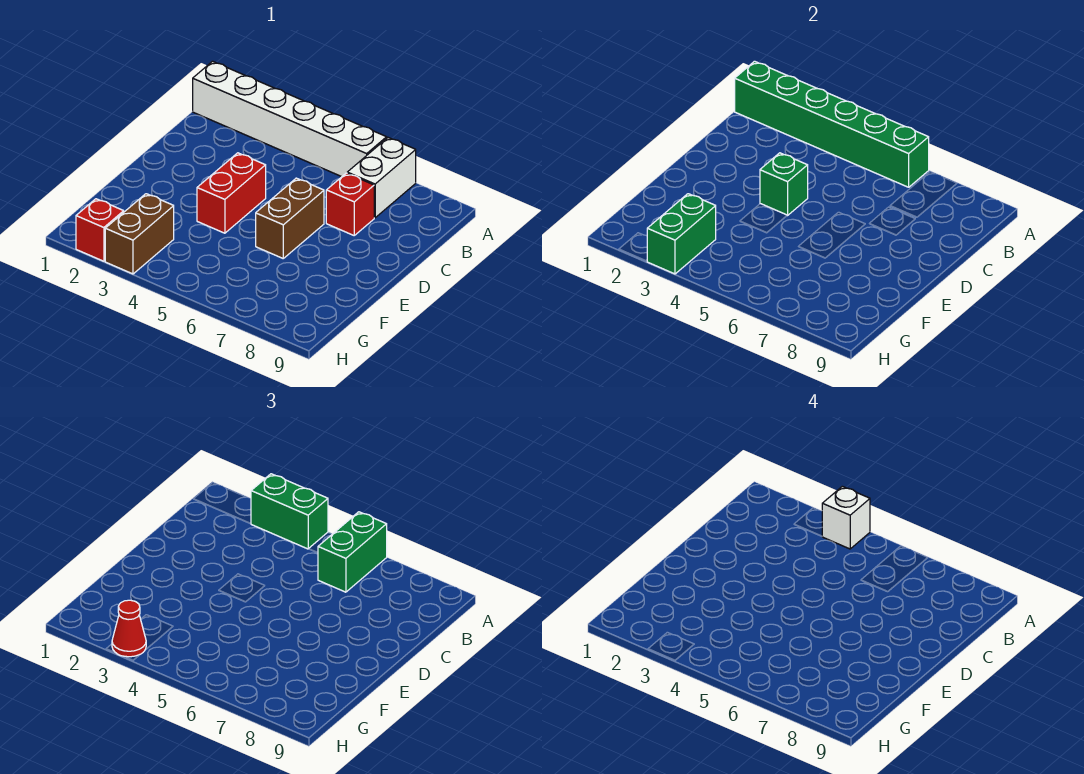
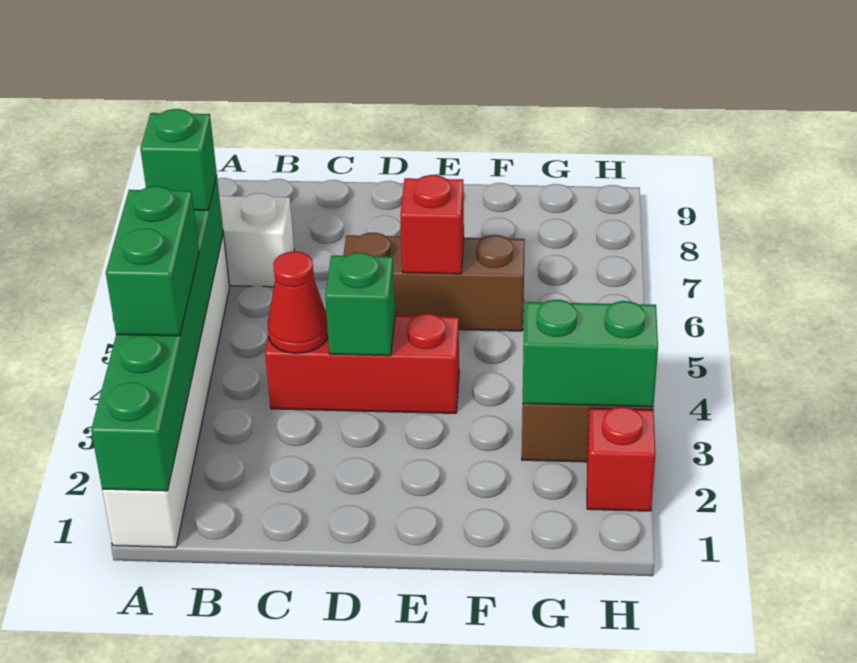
white brick A4 level 4 -> none
green brick A6:B6 level 3 -> green brick A6 level 3
red brick C7 level 1 -> red brick E6 level 2
red brick D4:E4 level 1 -> red brick C4:E4 level 1
brown brick D6:E6 level 1 -> brown brick D6:F6 level 1
red cone H3 level 3 -> red cone C4 level 2

